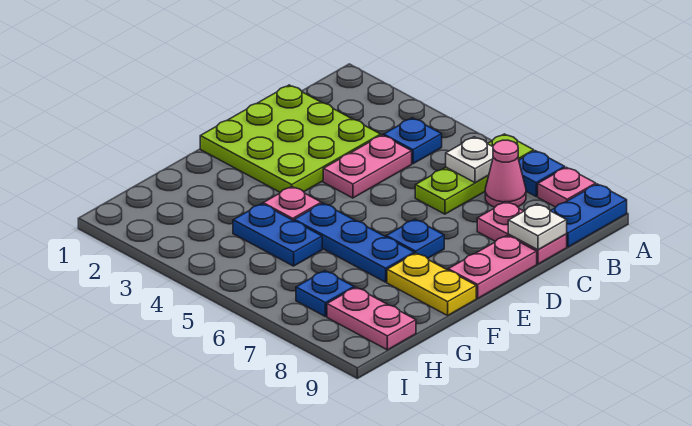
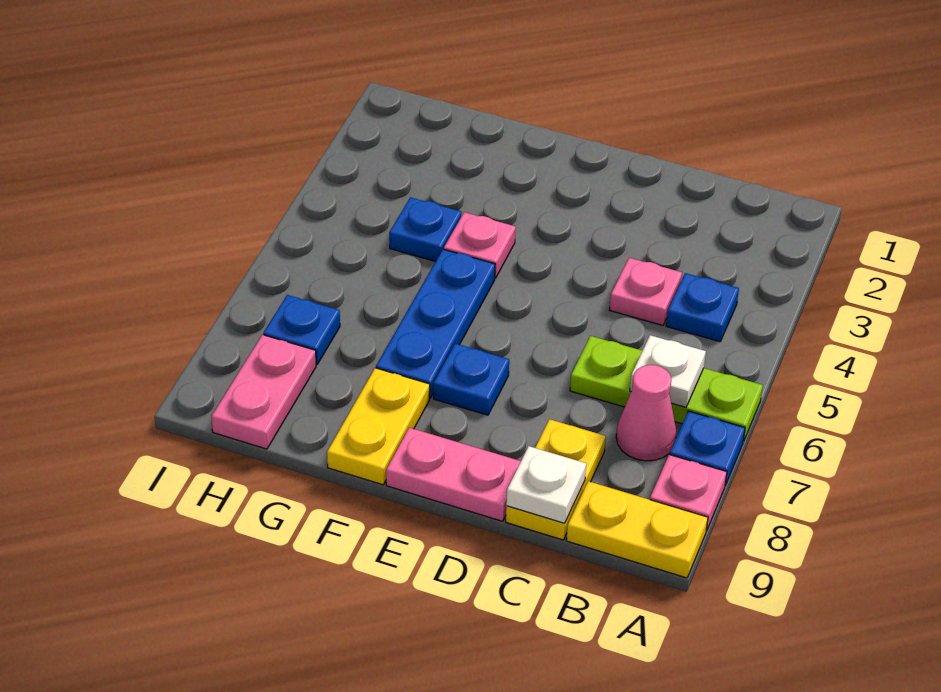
blue plate A9:B9 level 1 -> yellow plate A9:B9 level 1
lime plate C1:E3 level 1 -> none
pink plate C4:D4 level 1 -> pink plate C4 level 1
pink plate C8:C9 level 1 -> yellow plate C8:C9 level 1
blue plate G4:G5 level 1 -> blue plate G4 level 1

